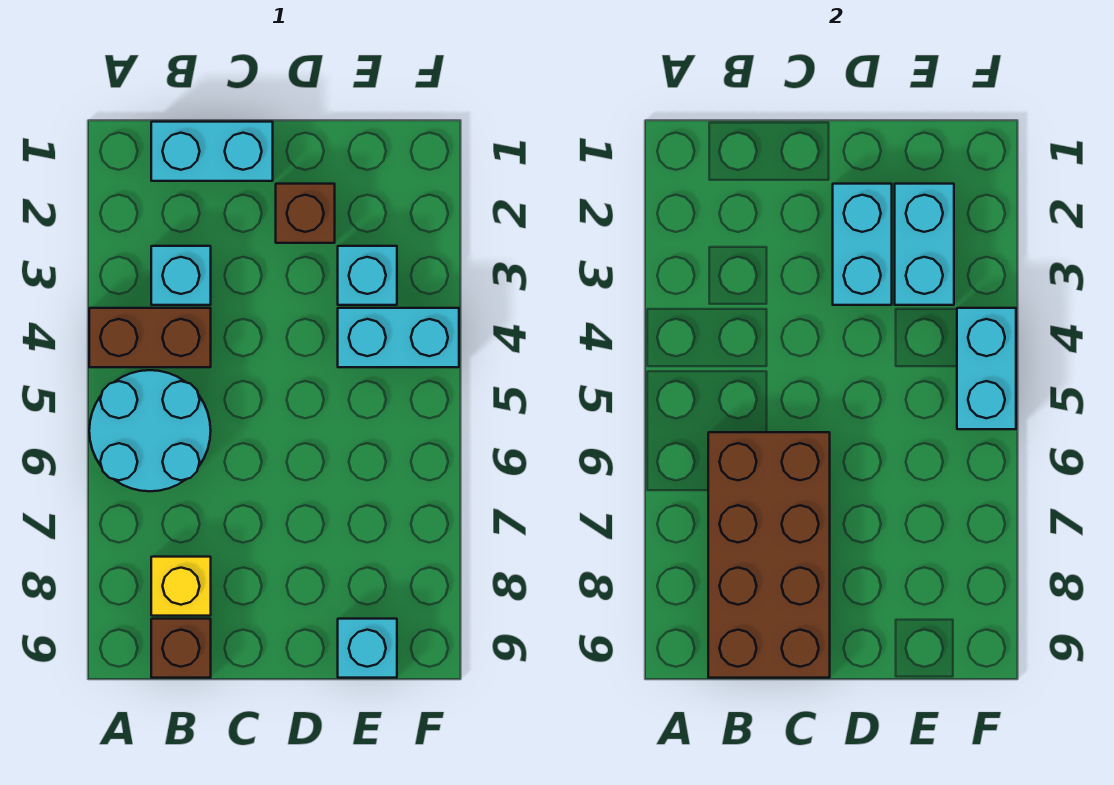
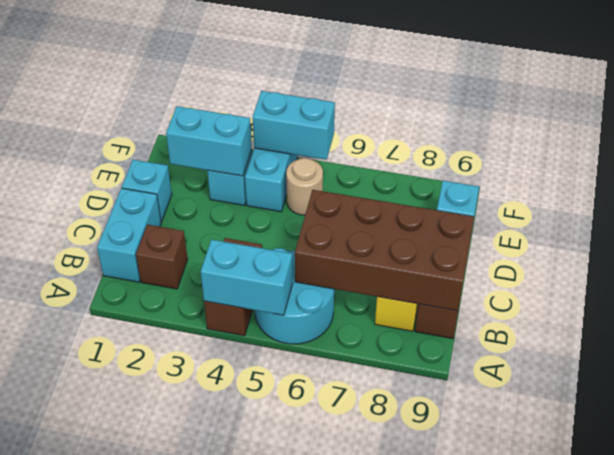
cyan brick B3 level 1 -> cyan brick D1 level 1
brown brick D2 level 1 -> brown brick B2 level 1
cyan brick D2:D3 level 2 -> cyan brick A4:A5 level 2
none -> tan round brick E5 level 1

